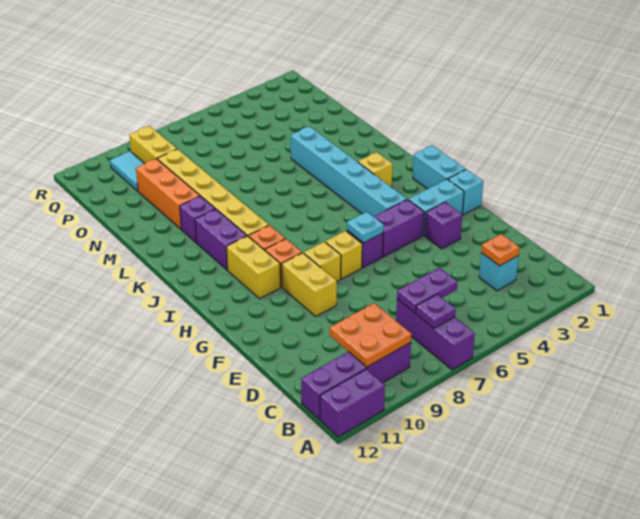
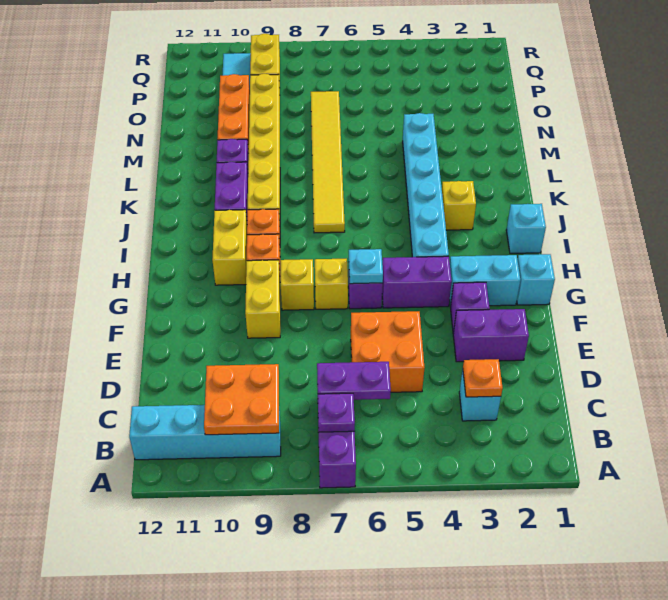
purple brick A11:A12 level 1 -> purple brick E2:E3 level 1
purple brick B9:B12 level 1 -> cyan brick B9:B12 level 1
none -> orange brick D5:E6 level 1
cyan brick H1:I1 level 1 -> cyan brick I1 level 1
none -> yellow tile J7:O7 level 1

